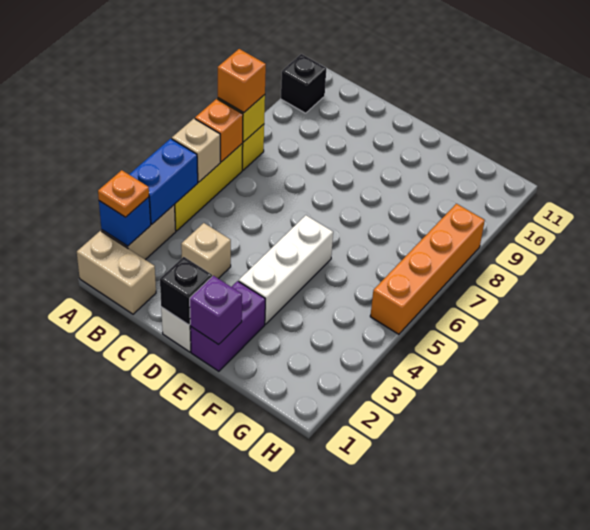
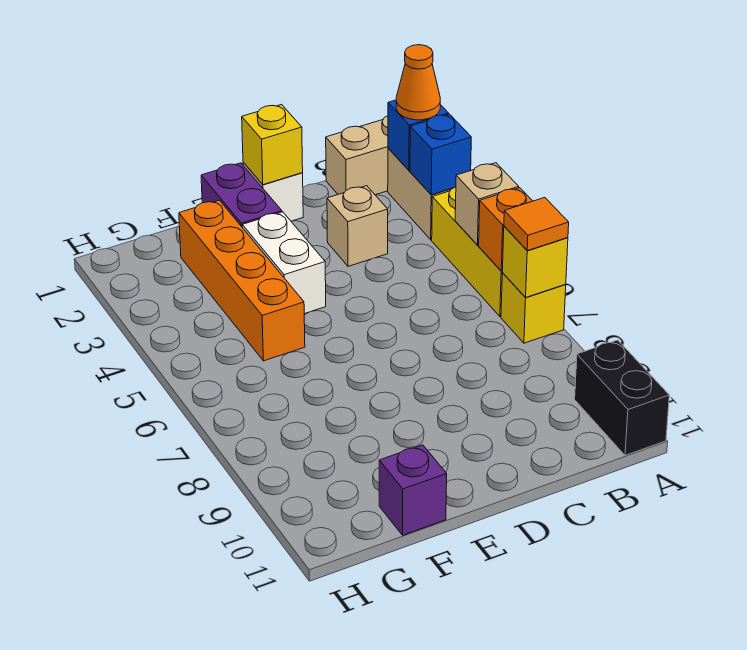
orange plate A2 level 3 -> orange cone A2 level 3
blue brick A3:A4 level 2 -> blue brick A3 level 2
orange brick A7 level 3 -> orange tile A7 level 3
black brick A10 level 1 -> black brick A10:A11 level 1
black brick D1 level 2 -> yellow brick D1 level 2
purple brick E1 level 2 -> purple brick F11 level 1
white brick E3:E5 level 1 -> white brick E3:E4 level 1
orange brick H5:H8 level 1 -> orange brick F2:F5 level 1

